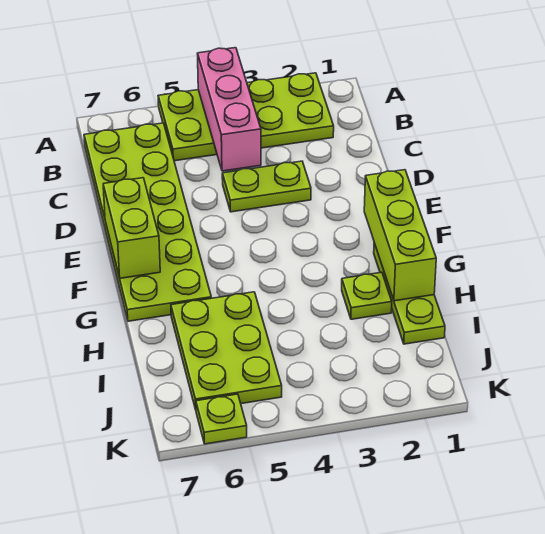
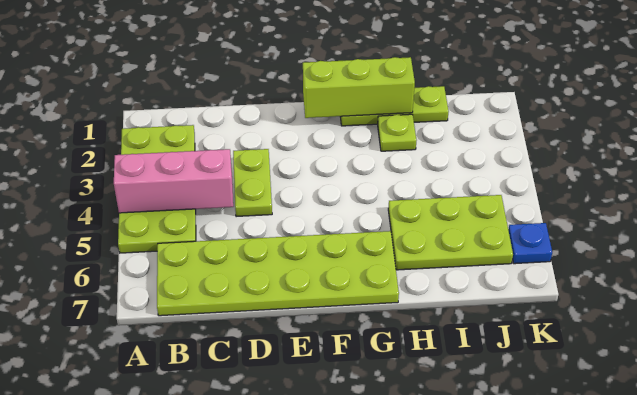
lime brick E7:F7 level 2 -> none
lime plate K6 level 1 -> blue plate K6 level 1

